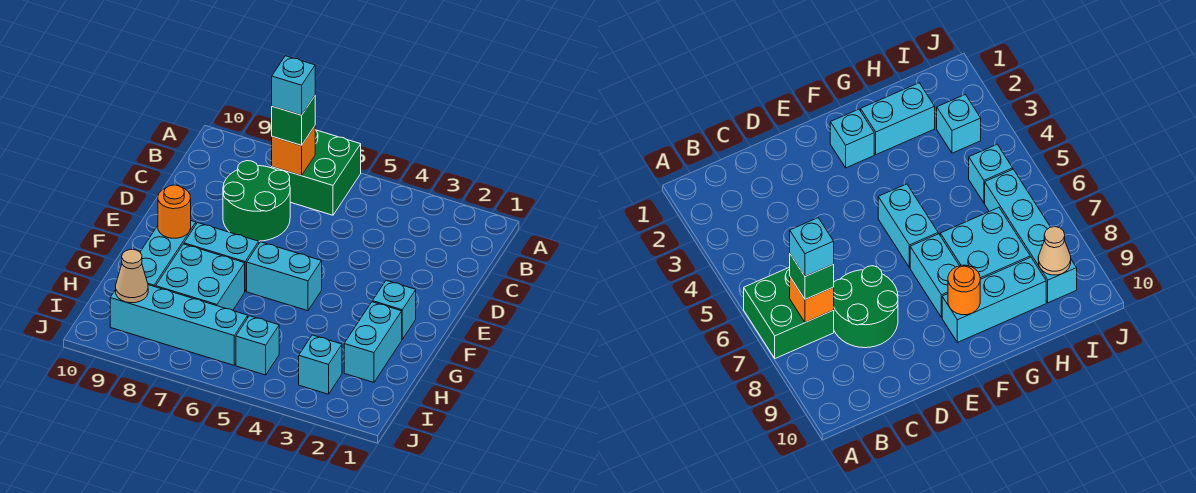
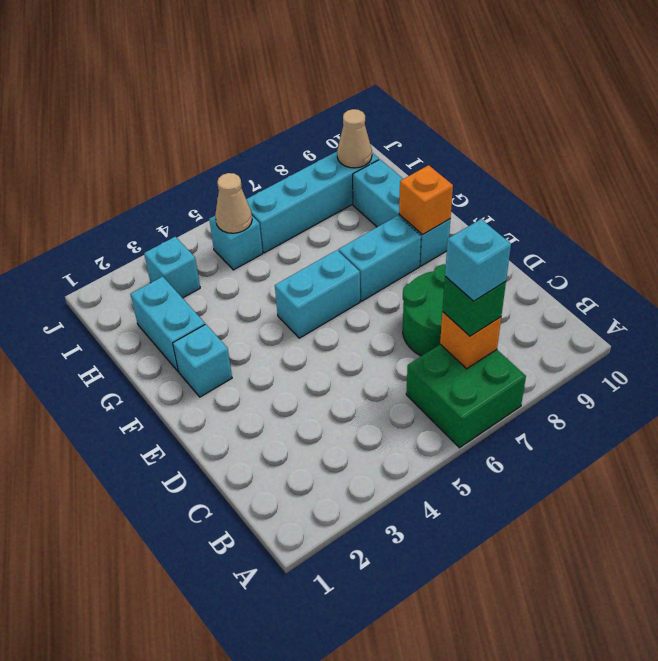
orange round brick F9 level 2 -> orange brick F9 level 2
cyan brick G7:H8 level 1 -> none
none -> tan cone I5 level 2

